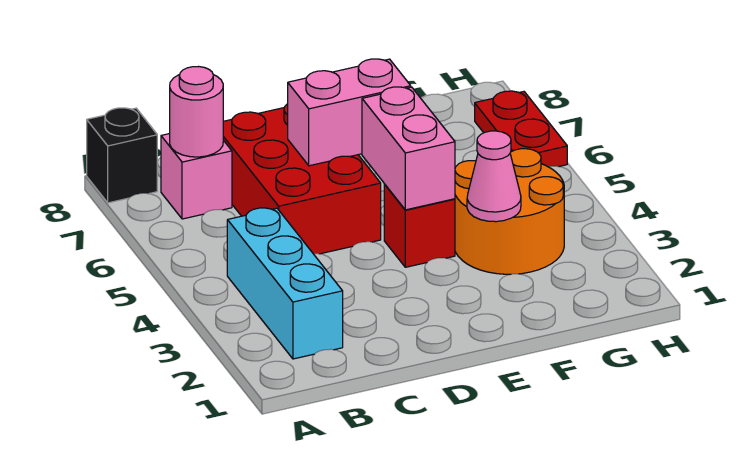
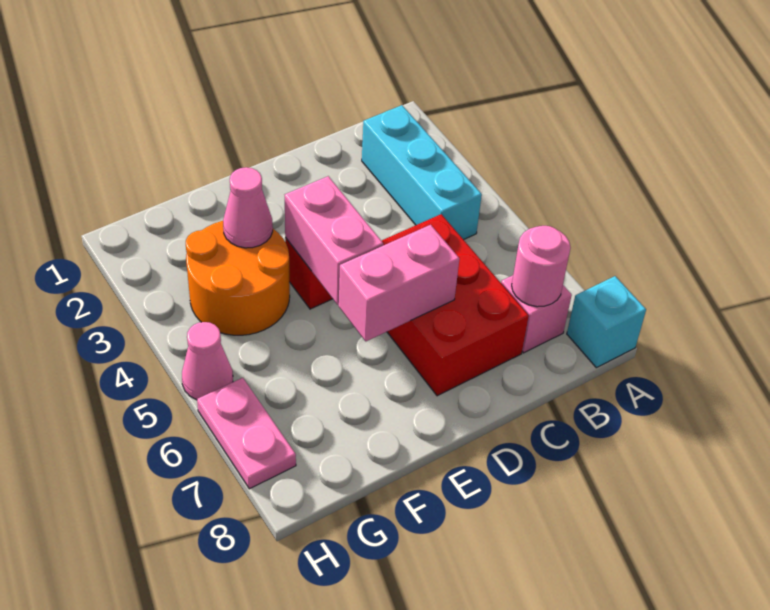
black brick A8 level 1 -> cyan brick A8 level 1
none -> pink cone H5 level 1
red plate H6:H7 level 1 -> pink plate H6:H7 level 1

